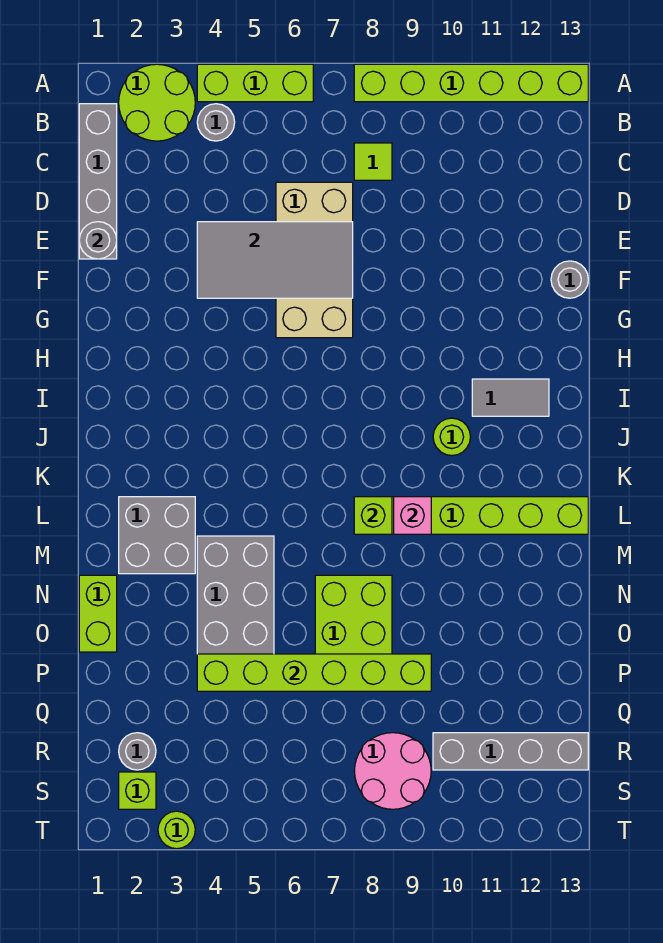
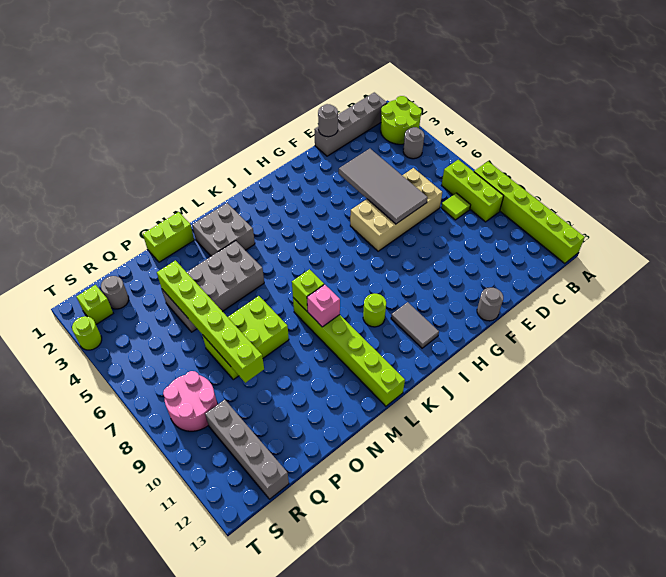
lime brick A4:A6 level 1 -> lime brick B7:B9 level 1

